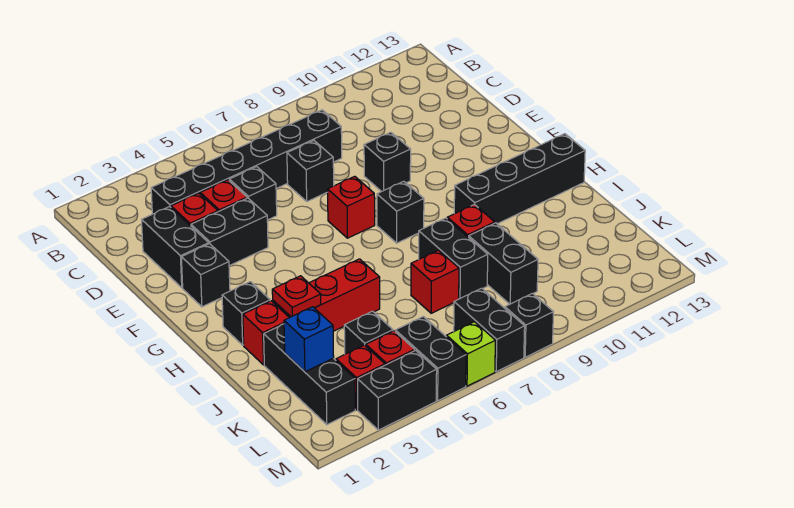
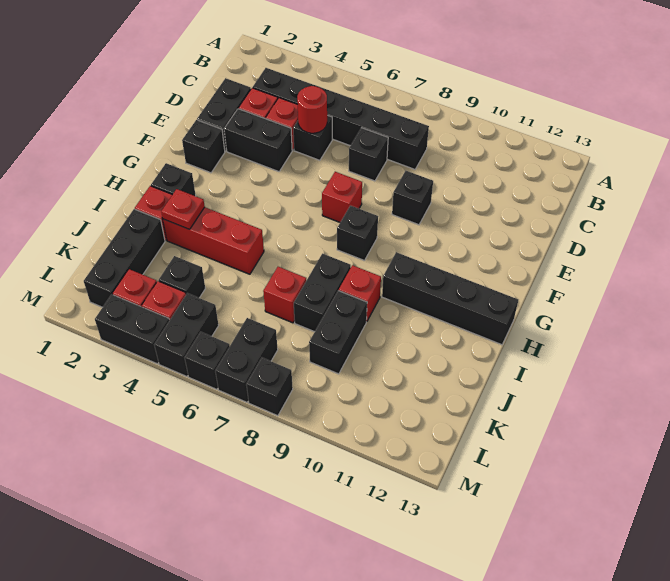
none -> red round brick D5 level 2
blue brick K2 level 2 -> none
lime brick M6 level 1 -> black brick M6 level 1

